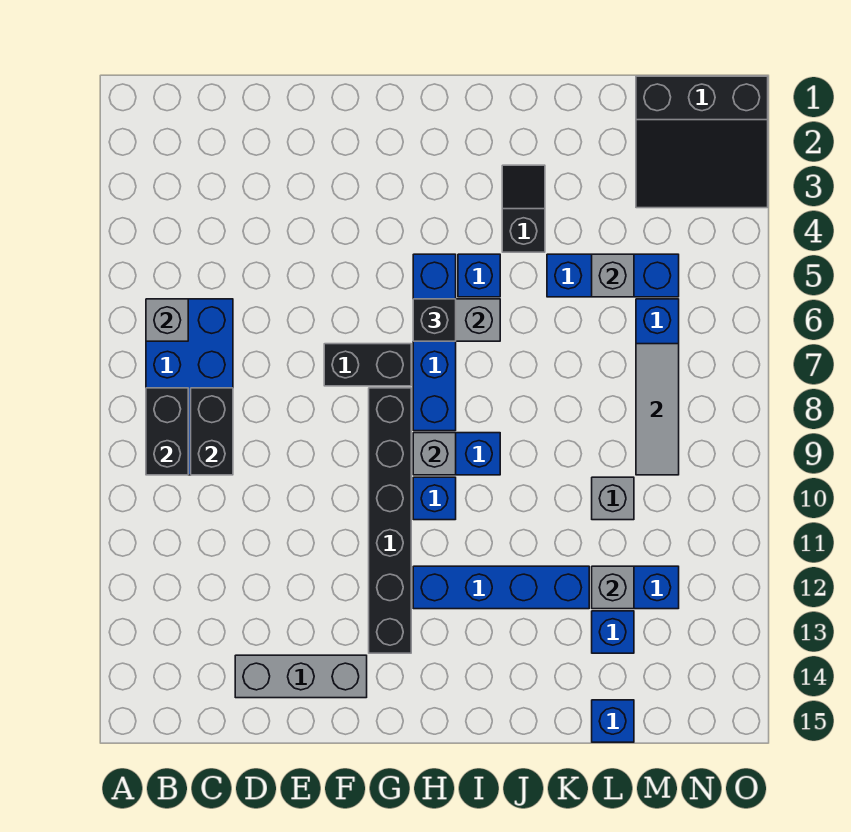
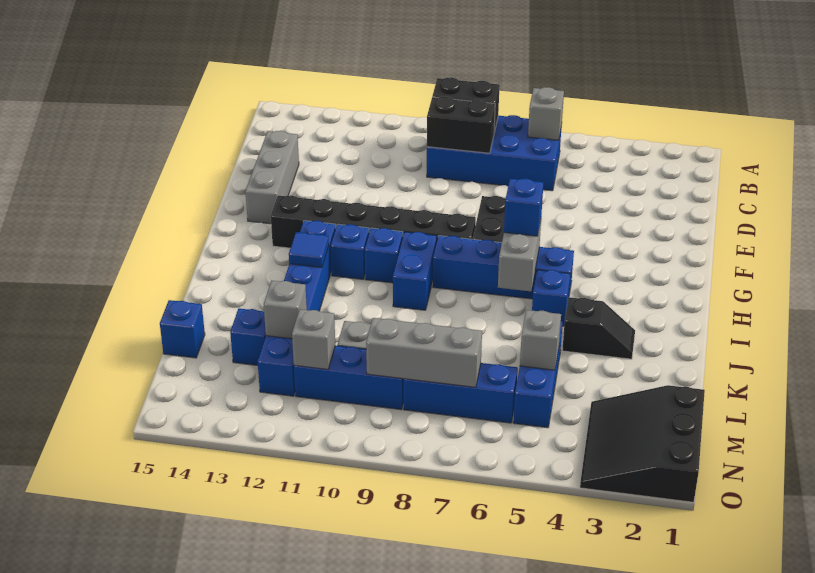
black brick H6 level 3 -> blue brick H6 level 3
grey brick H9 level 2 -> grey brick M11 level 2
none -> blue brick H11 level 1
none -> blue tile I12 level 2
grey tile M7:M9 level 2 -> grey brick M7:M9 level 2
none -> blue brick M9:M11 level 1

